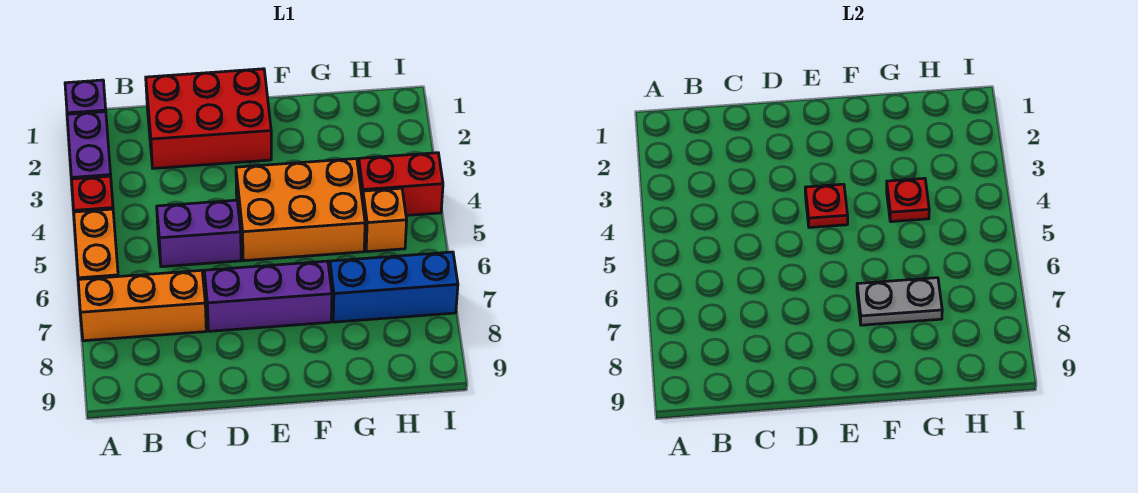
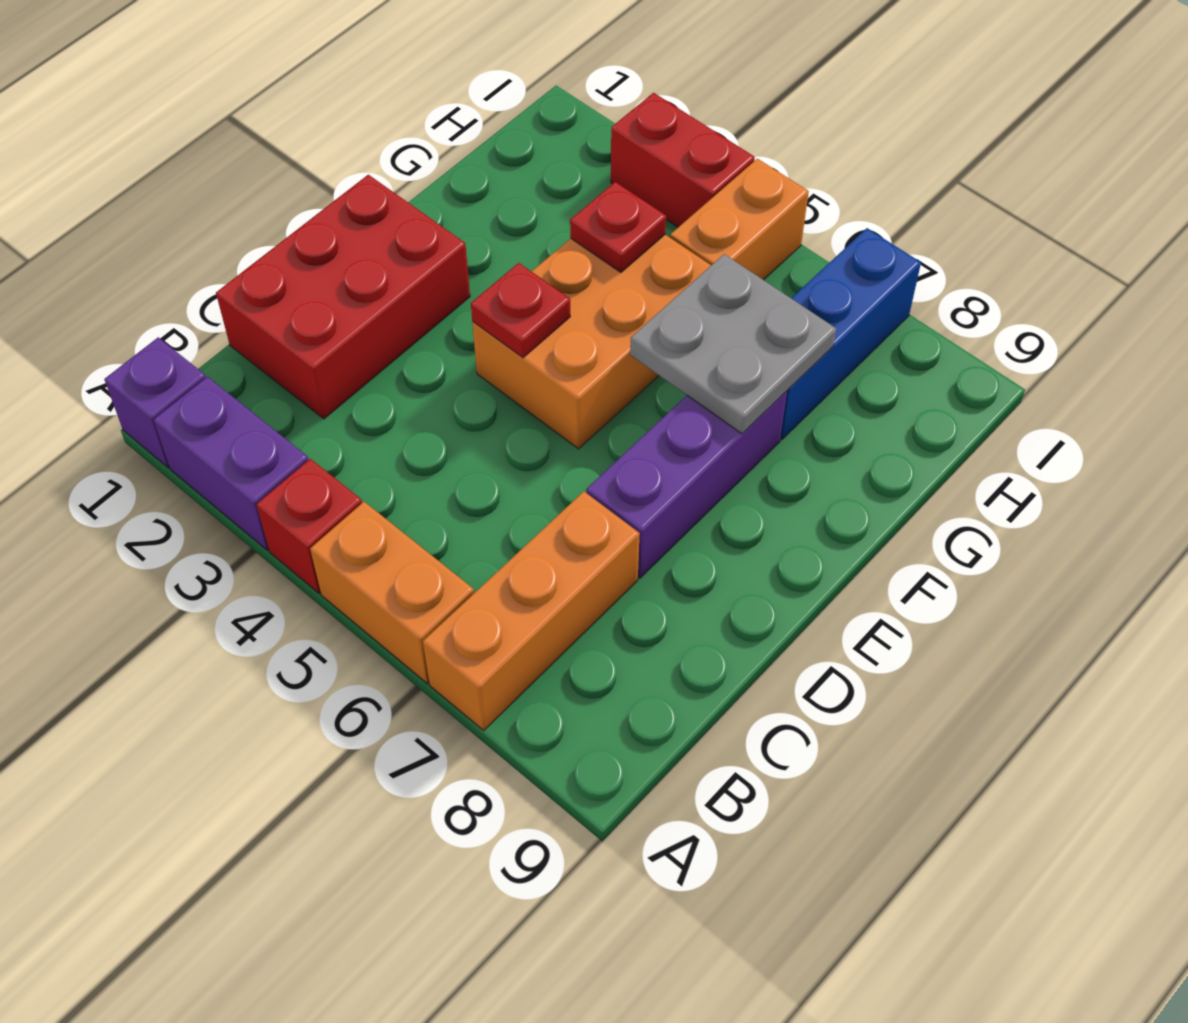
purple brick C5:D5 level 1 -> none
grey plate F7:G7 level 2 -> grey plate F6:G7 level 2
red brick H4:I4 level 1 -> red brick I3:I4 level 1
orange brick H5 level 1 -> orange brick H5:I5 level 1

